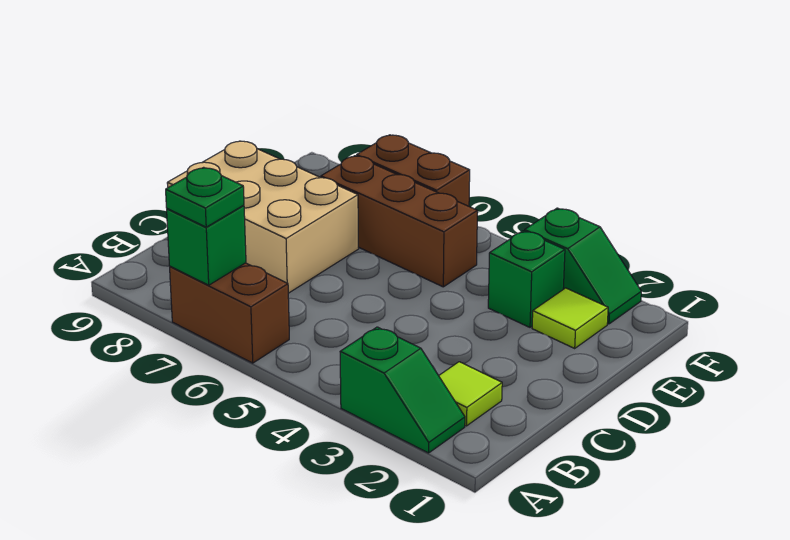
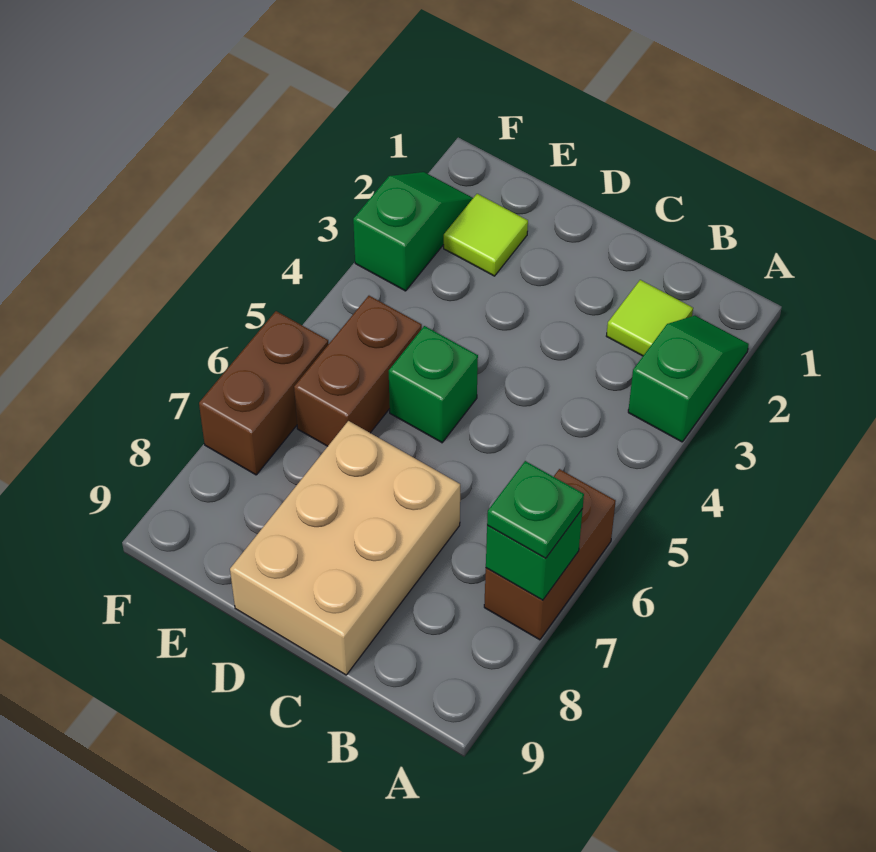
green brick E3 level 1 -> green brick D5 level 1
brown brick E5:E7 level 1 -> brown brick E5:E6 level 1

